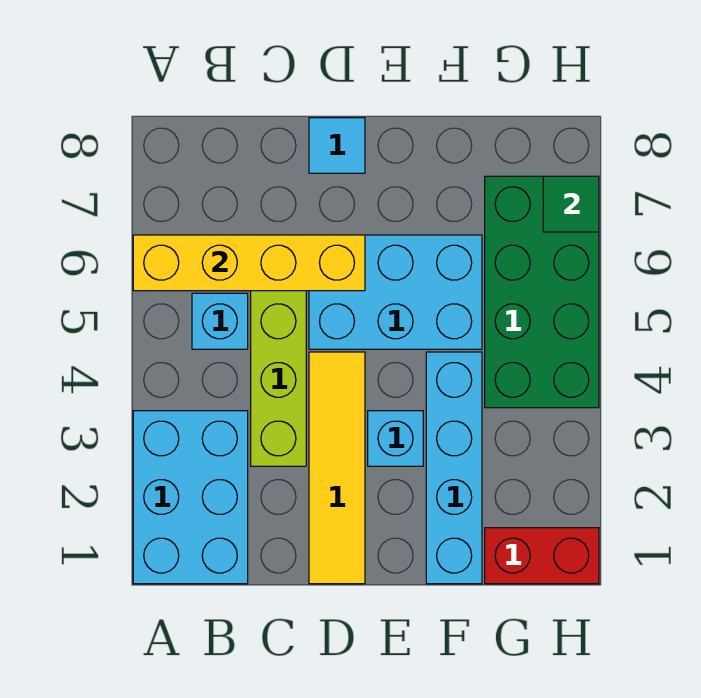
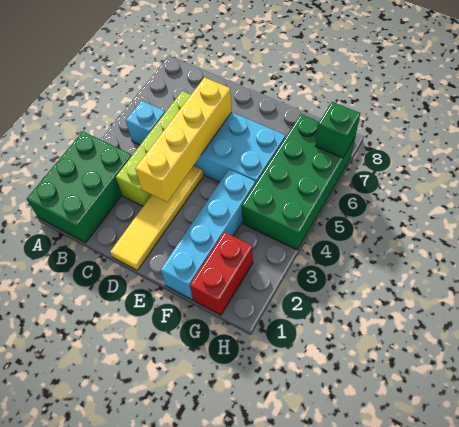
cyan brick A1:B3 level 1 -> green brick A1:B3 level 1
yellow brick A6:D6 level 2 -> yellow brick D3:D6 level 2
cyan tile D8 level 1 -> none
cyan brick E3 level 1 -> none
red brick G1:H1 level 1 -> red brick G1:G2 level 1
green tile H7 level 2 -> green brick H7 level 2

